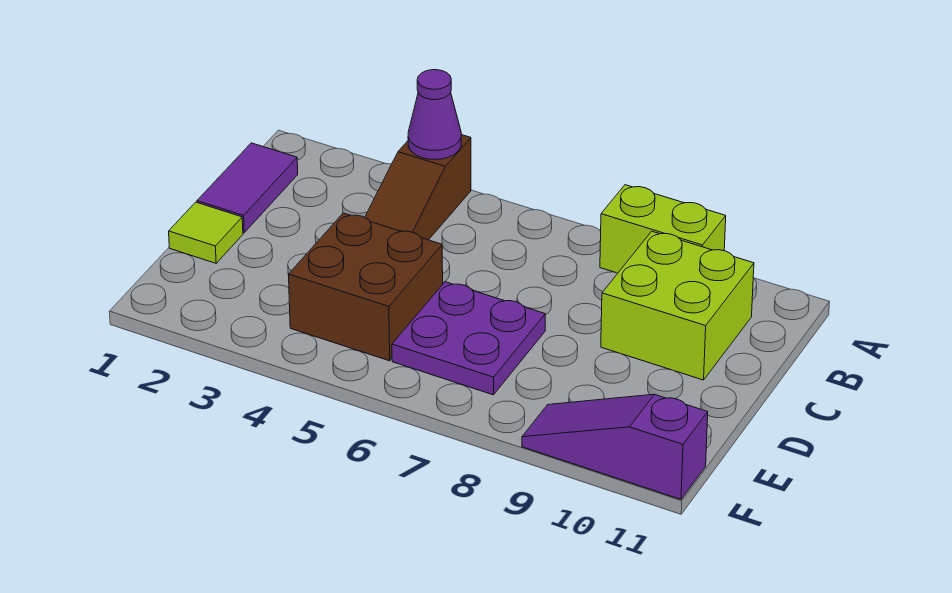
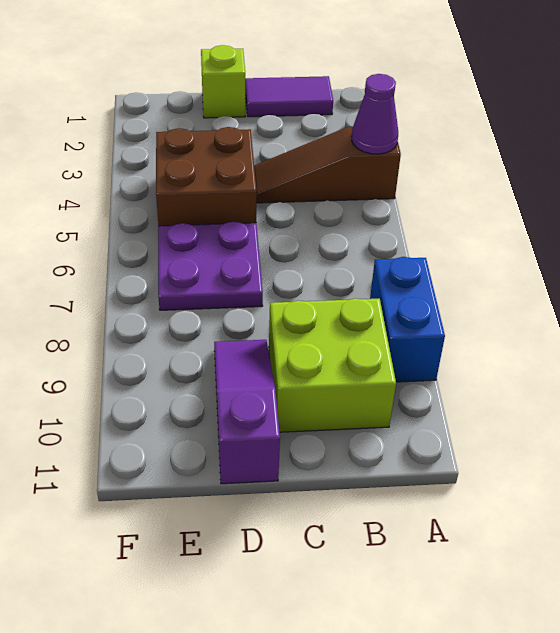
lime brick A8:A9 level 1 -> blue brick A8:A9 level 1
lime tile D1 level 1 -> lime brick D1 level 1
purple slope F9:F11 level 1 top 11 -> purple slope D9:D11 level 1 top 11

